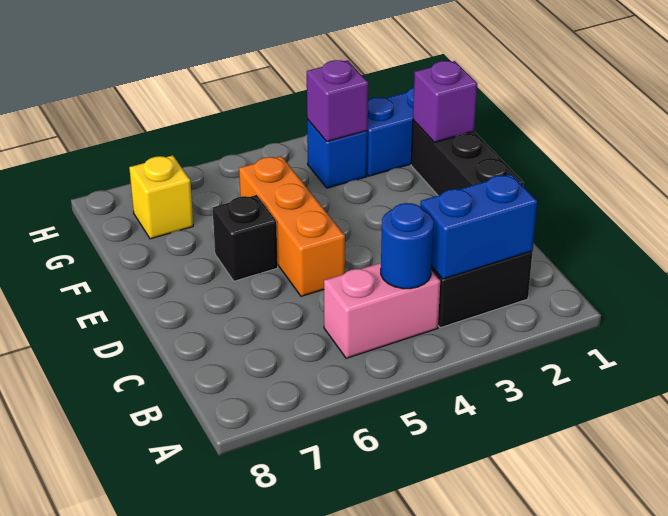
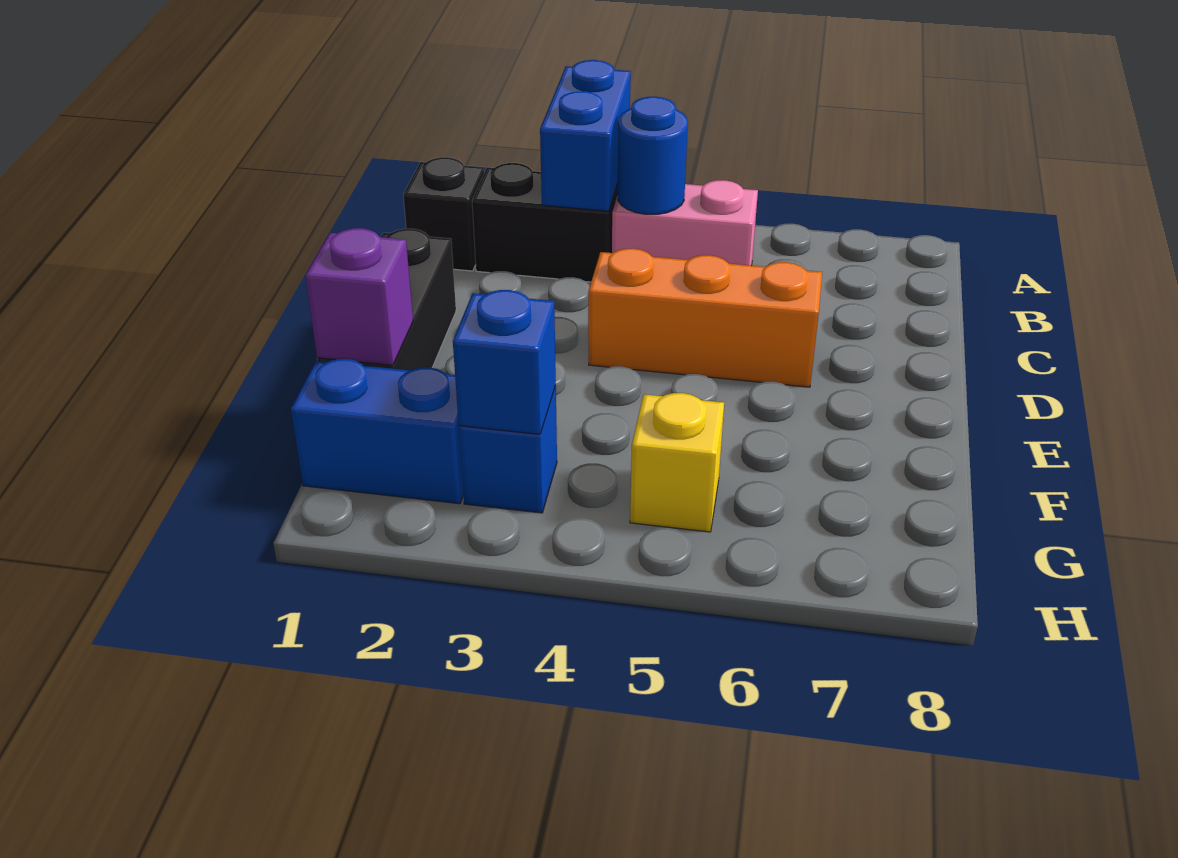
blue brick B2:B3 level 2 -> blue brick A3:B3 level 2
orange brick D5:F5 level 1 -> orange brick D4:D6 level 1
black brick E6 level 1 -> black brick B1 level 1
purple brick G3 level 2 -> blue brick G3 level 2
yellow brick G7 level 1 -> yellow brick G5 level 1

